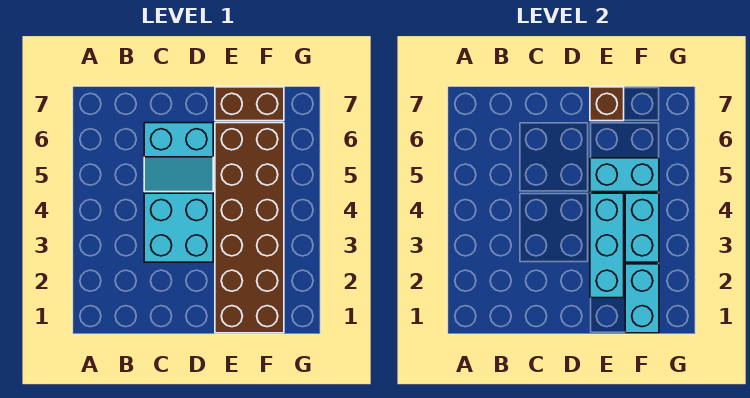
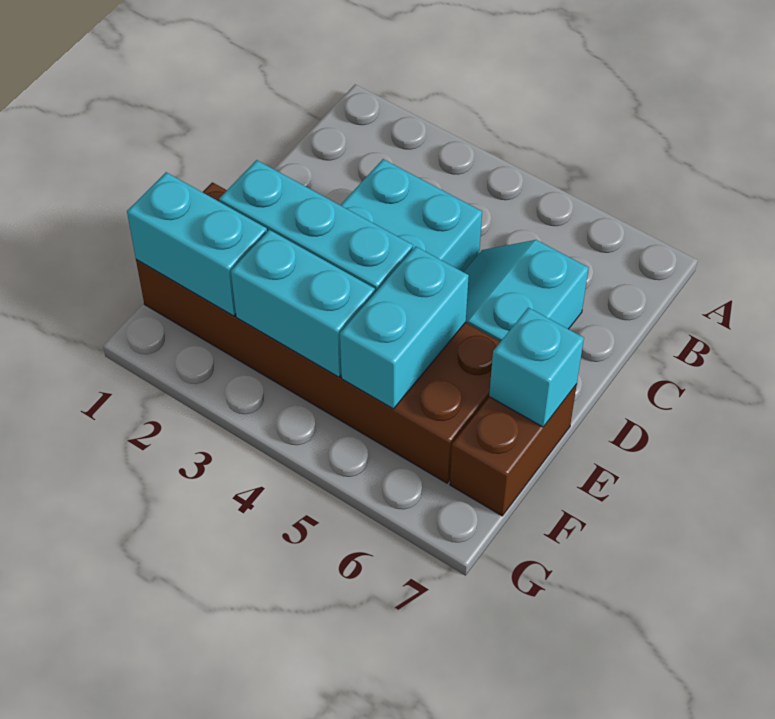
brown brick E7 level 2 -> cyan brick E7 level 2

